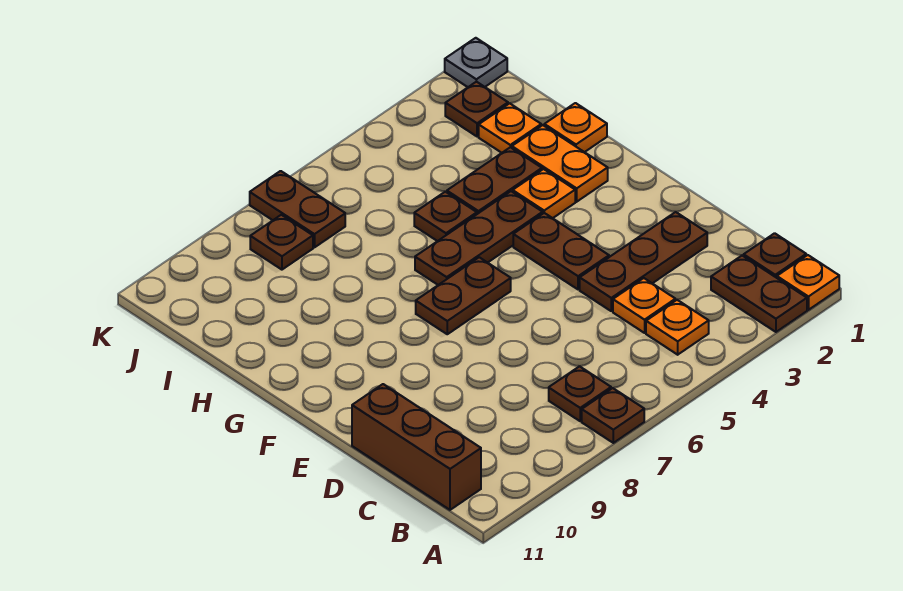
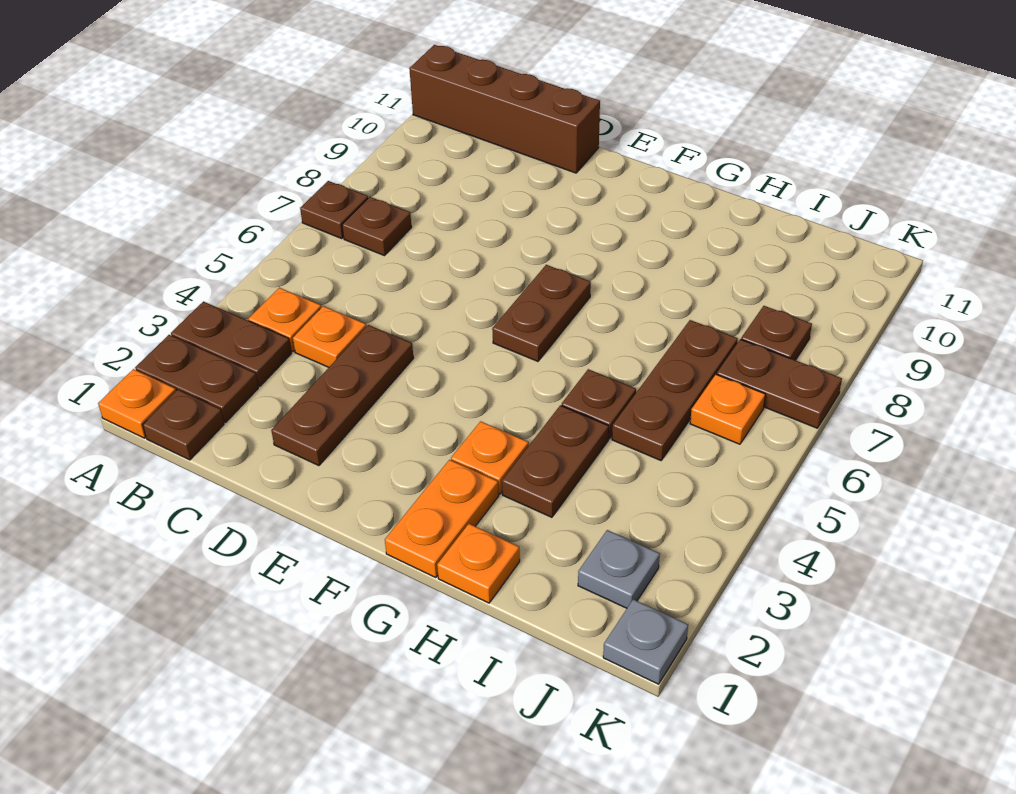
brown brick B11:D11 level 1 -> brown brick A11:D11 level 1
brown plate E4:F4 level 1 -> brown plate A3:B3 level 1
orange plate G2:H2 level 1 -> orange plate G1:G2 level 1
brown plate G4:G6 level 1 -> brown plate I5:I7 level 1
orange plate I2 level 1 -> orange plate J6 level 1
brown plate J2 level 1 -> grey plate J2 level 1

